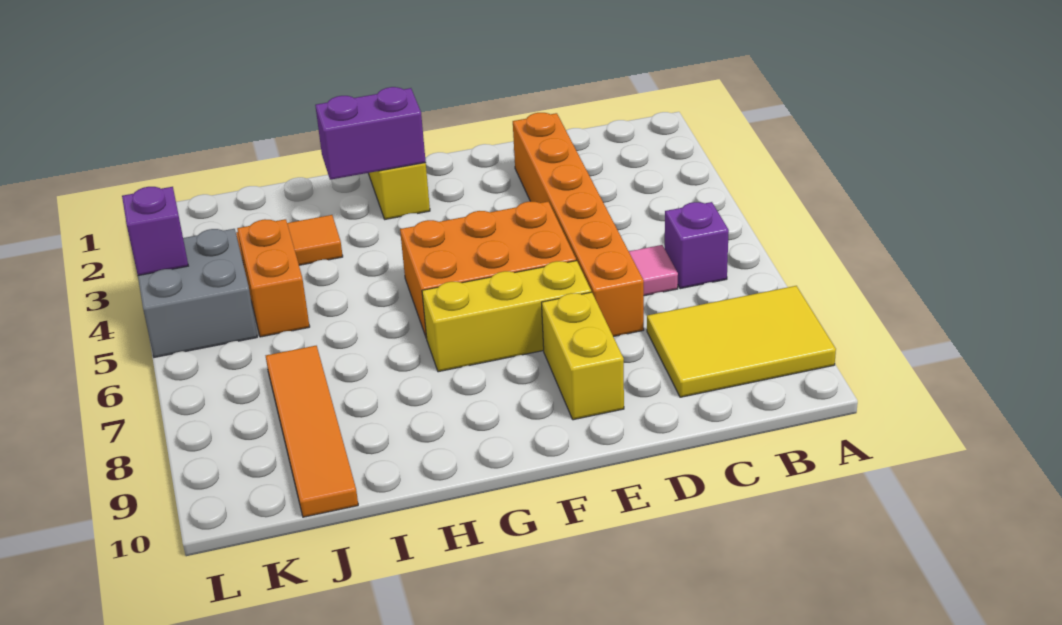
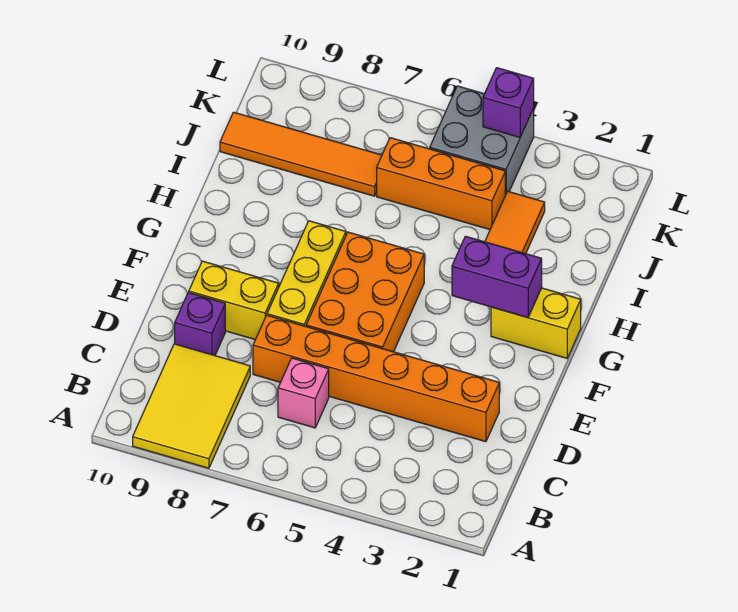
purple brick B6 level 1 -> purple brick D9 level 1
pink tile C6 level 1 -> pink brick C6 level 1
purple brick G2:H2 level 2 -> purple brick G2:G3 level 2
orange brick J4:J5 level 1 -> orange brick J4:J6 level 1

